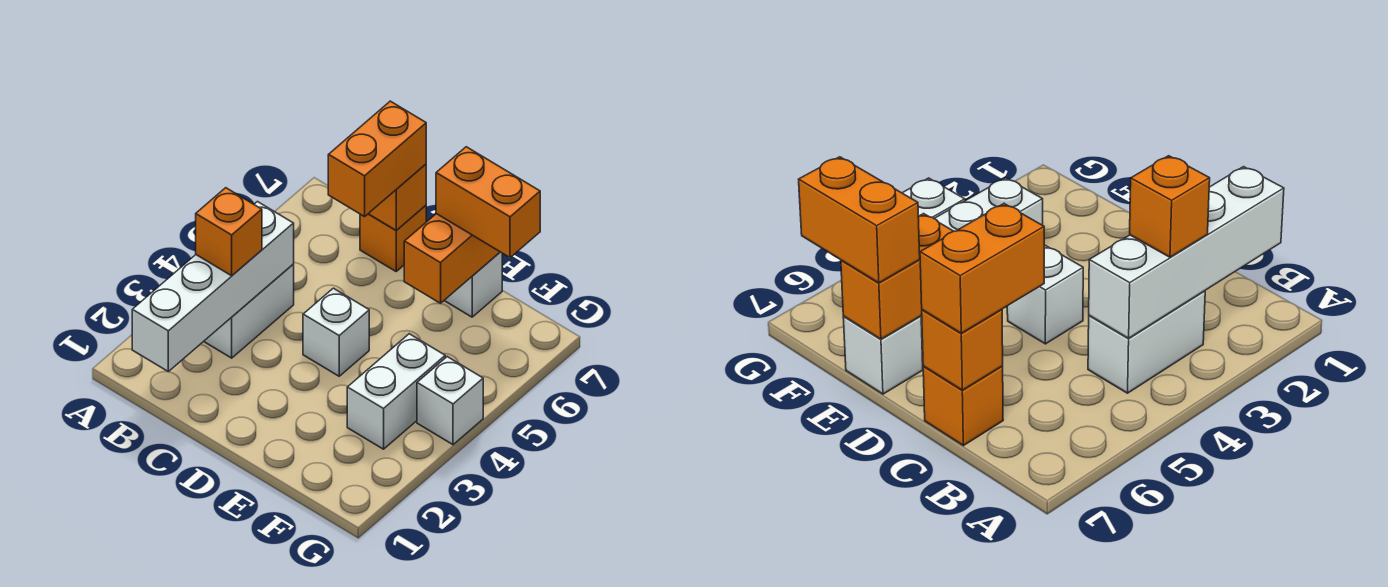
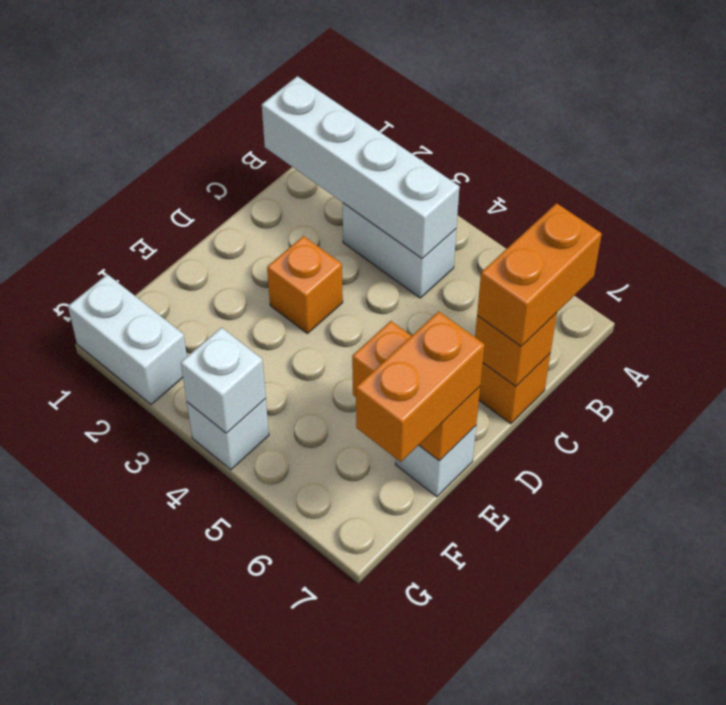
orange brick B3 level 3 -> orange brick D3 level 1
orange brick C6:C7 level 3 -> orange brick B7:C7 level 3
white brick D4 level 1 -> white brick G4 level 2
white brick F3:F4 level 1 -> white brick G1:G2 level 1

